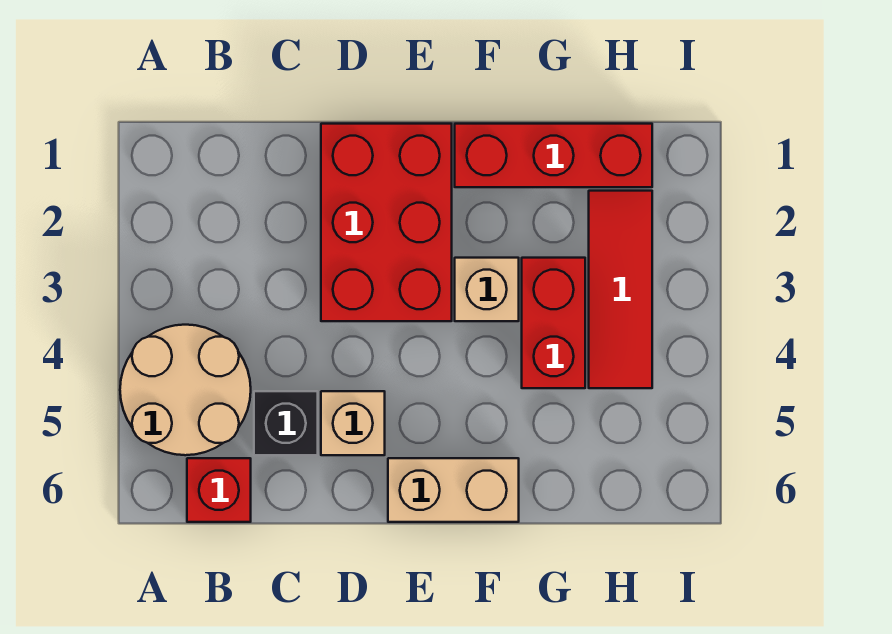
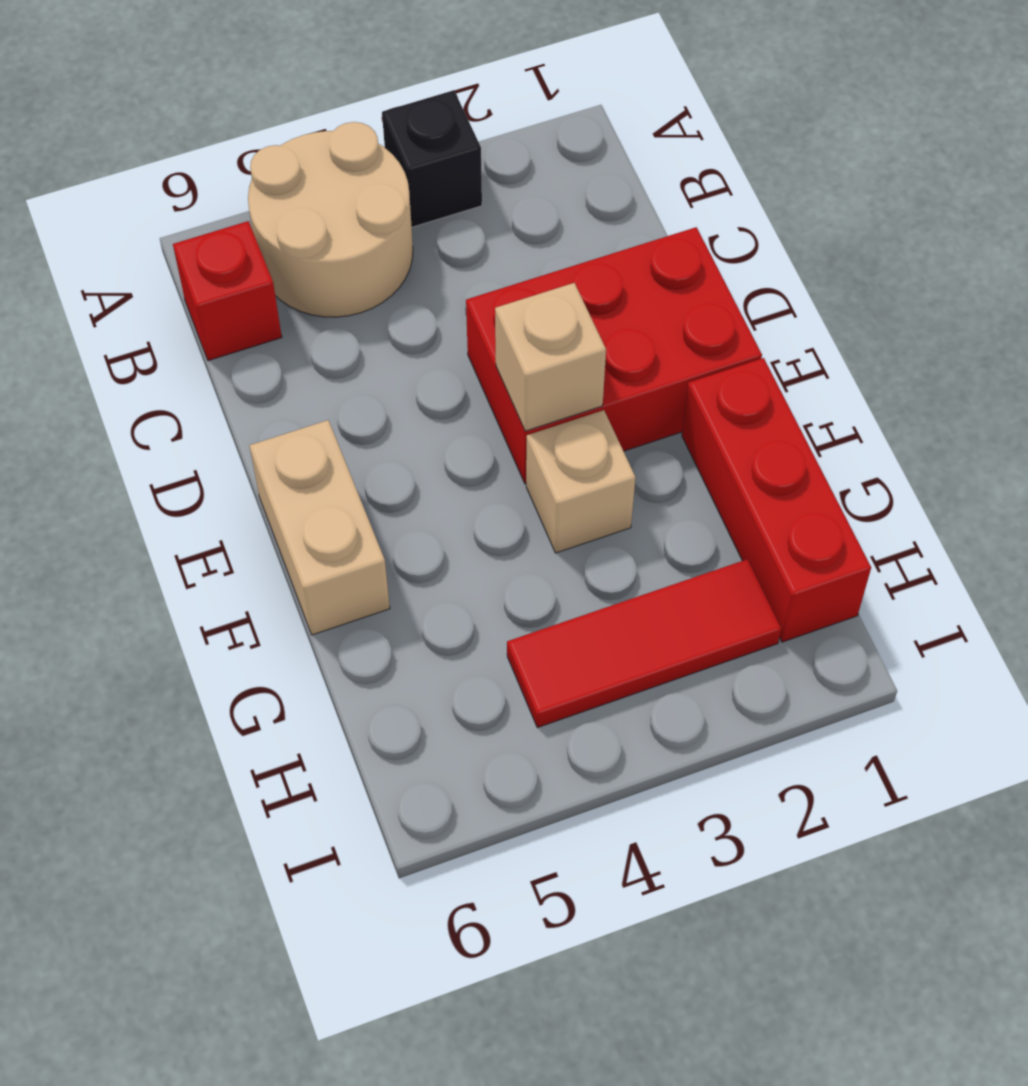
black brick C5 level 1 -> black brick A3 level 1
tan brick D5 level 1 -> tan brick E3 level 2
red brick G3:G4 level 1 -> none

